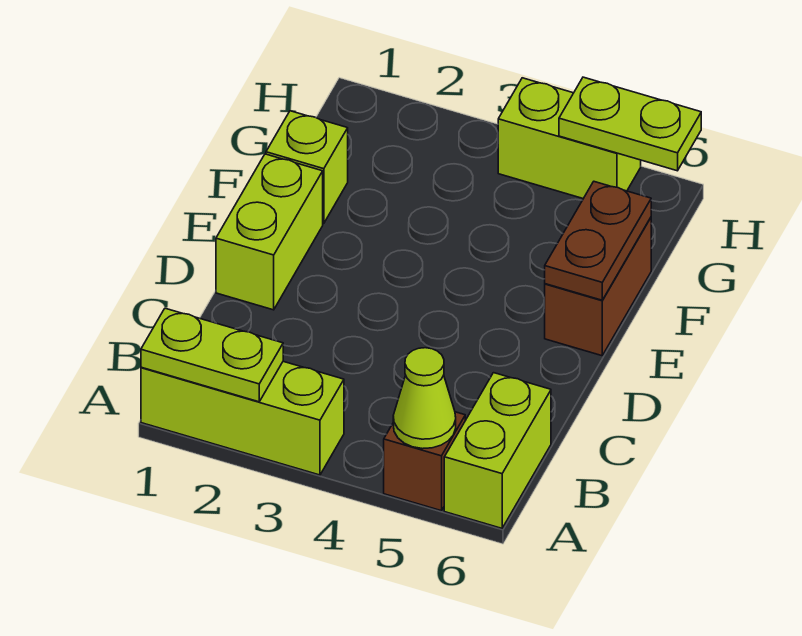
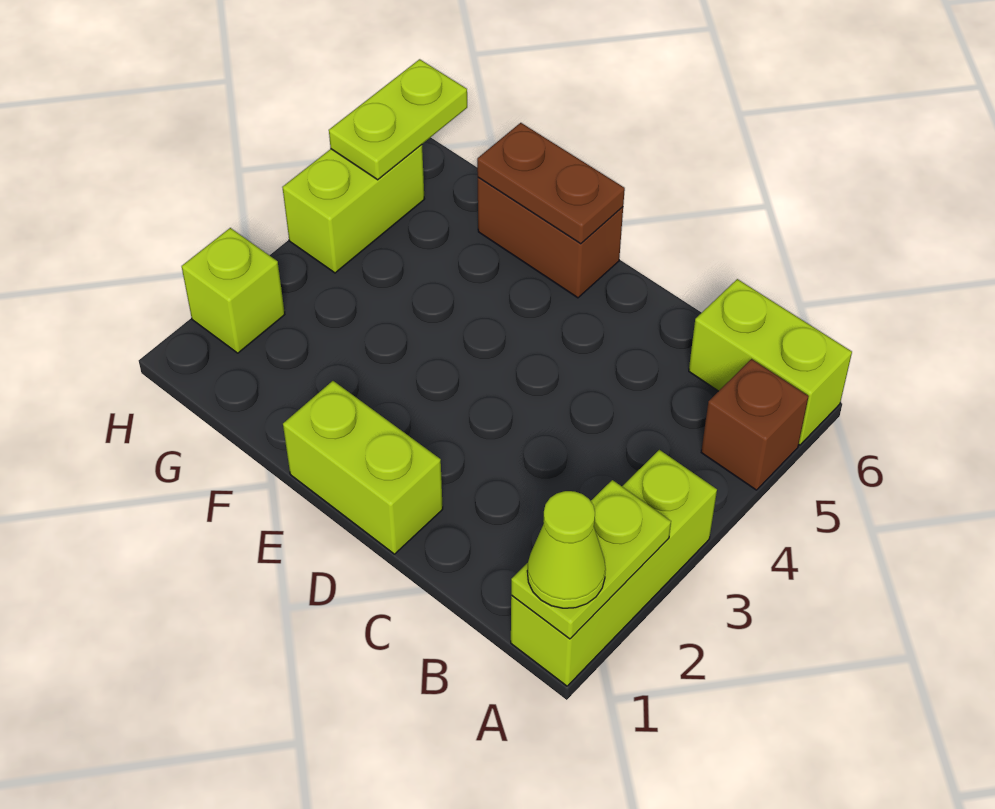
lime cone A5 level 2 -> lime cone A1 level 3
lime brick F1 level 1 -> lime brick H2 level 1

